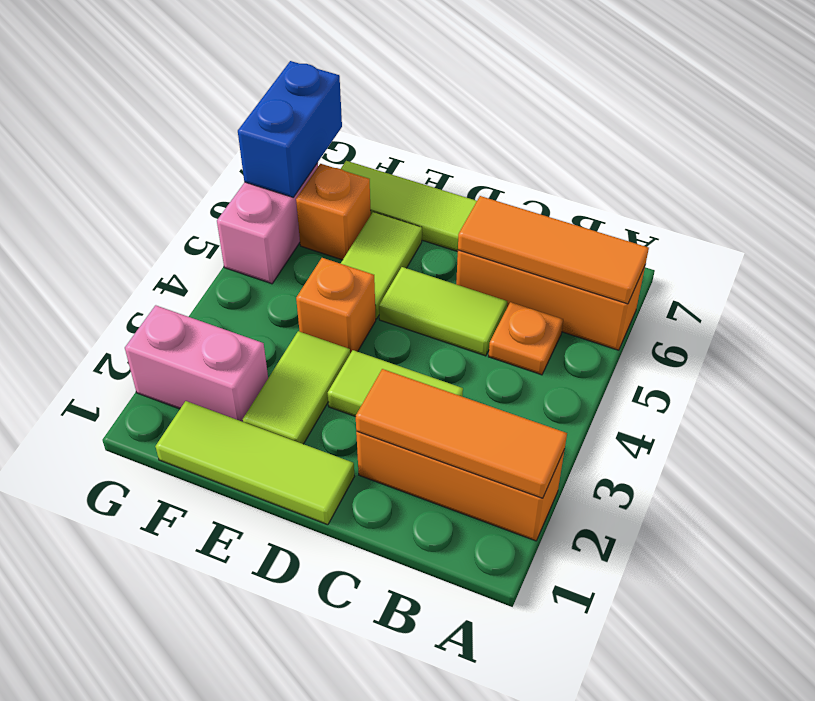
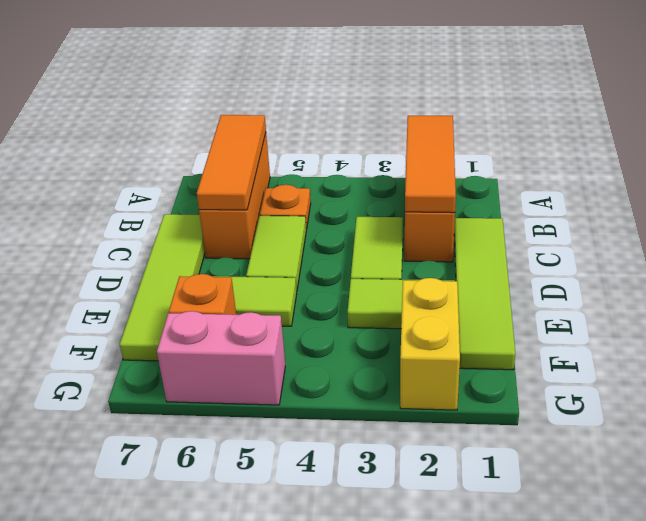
lime tile D1:F1 level 1 -> lime tile C1:F1 level 1
orange brick E4 level 1 -> none
pink brick F2:G2 level 1 -> yellow brick F2:G2 level 1
blue brick G6:G7 level 2 -> none

